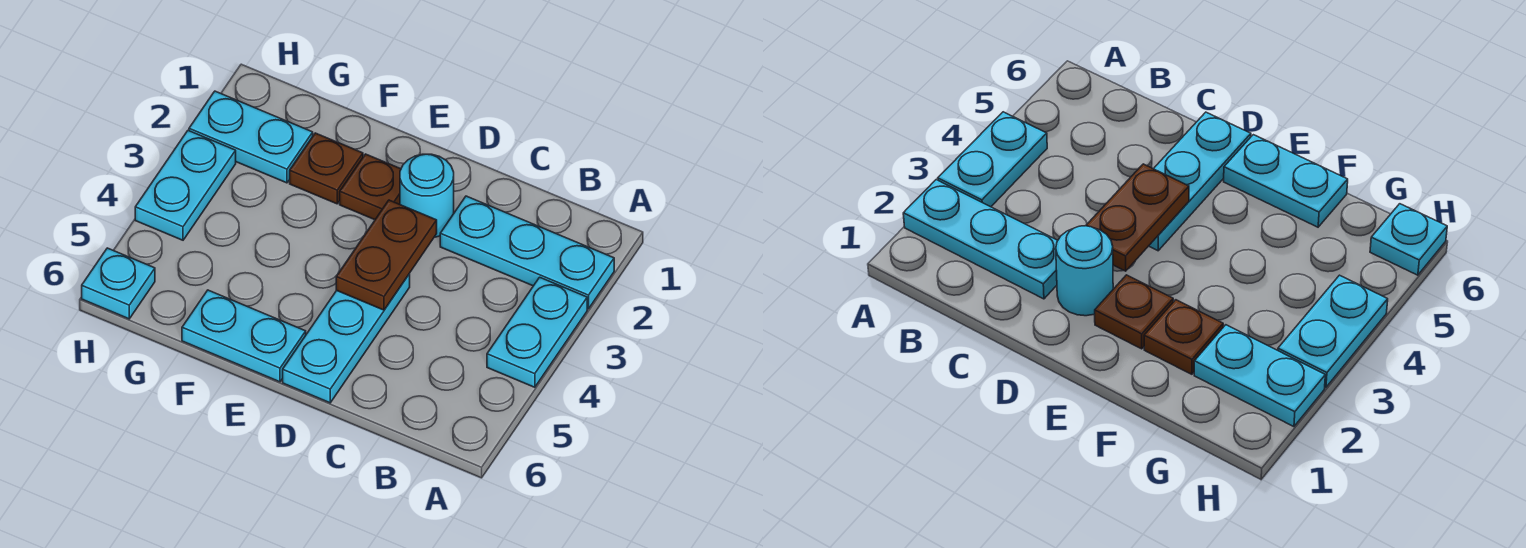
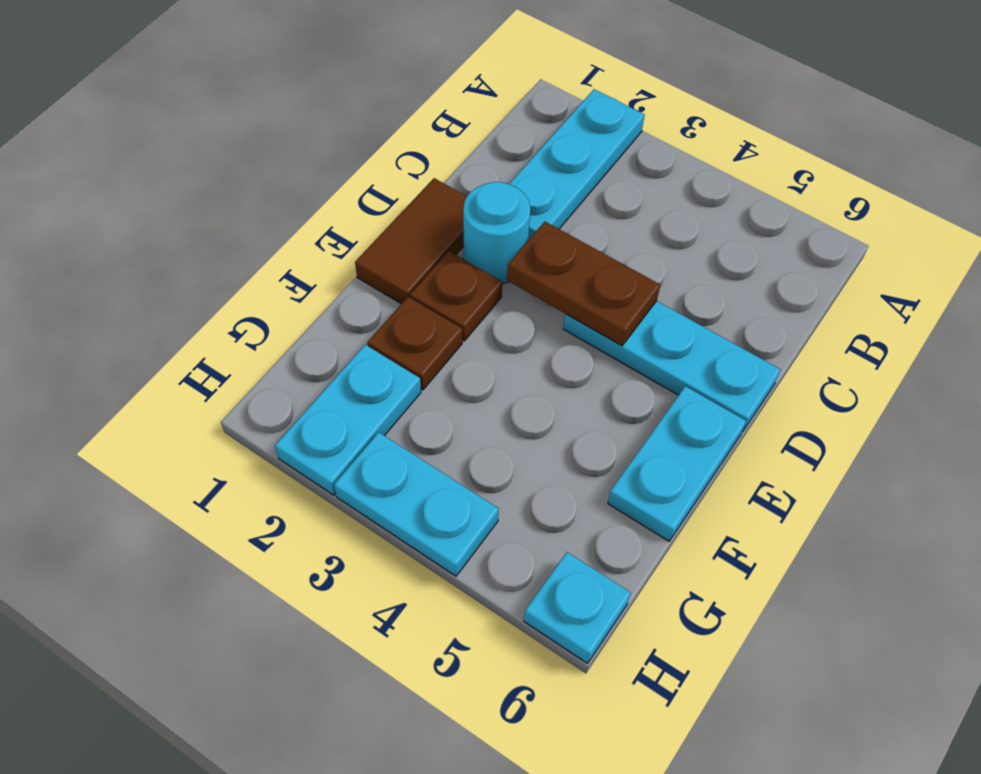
cyan plate A3:A4 level 1 -> none
none -> brown tile D1:E1 level 1

